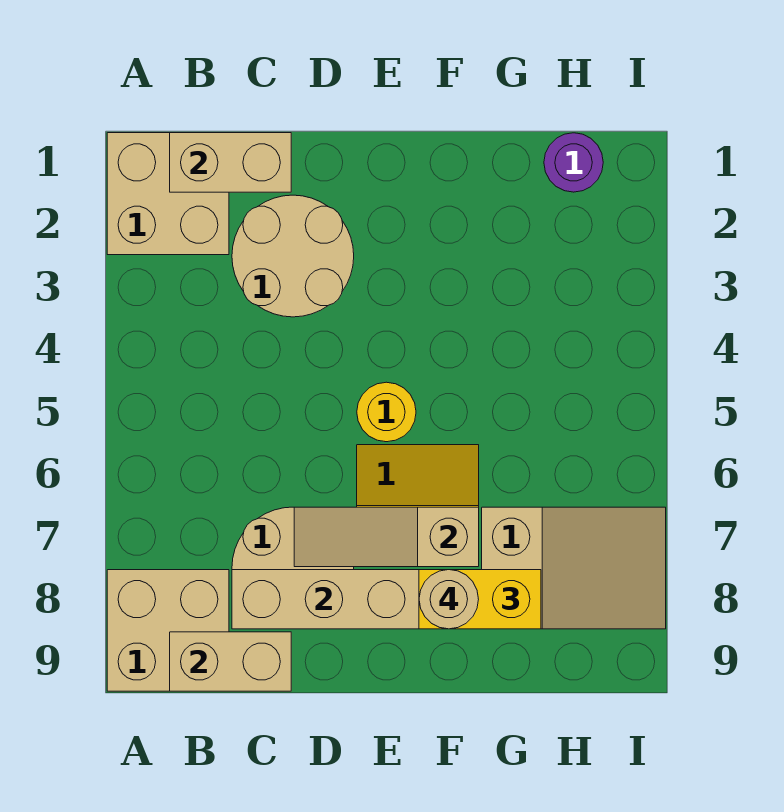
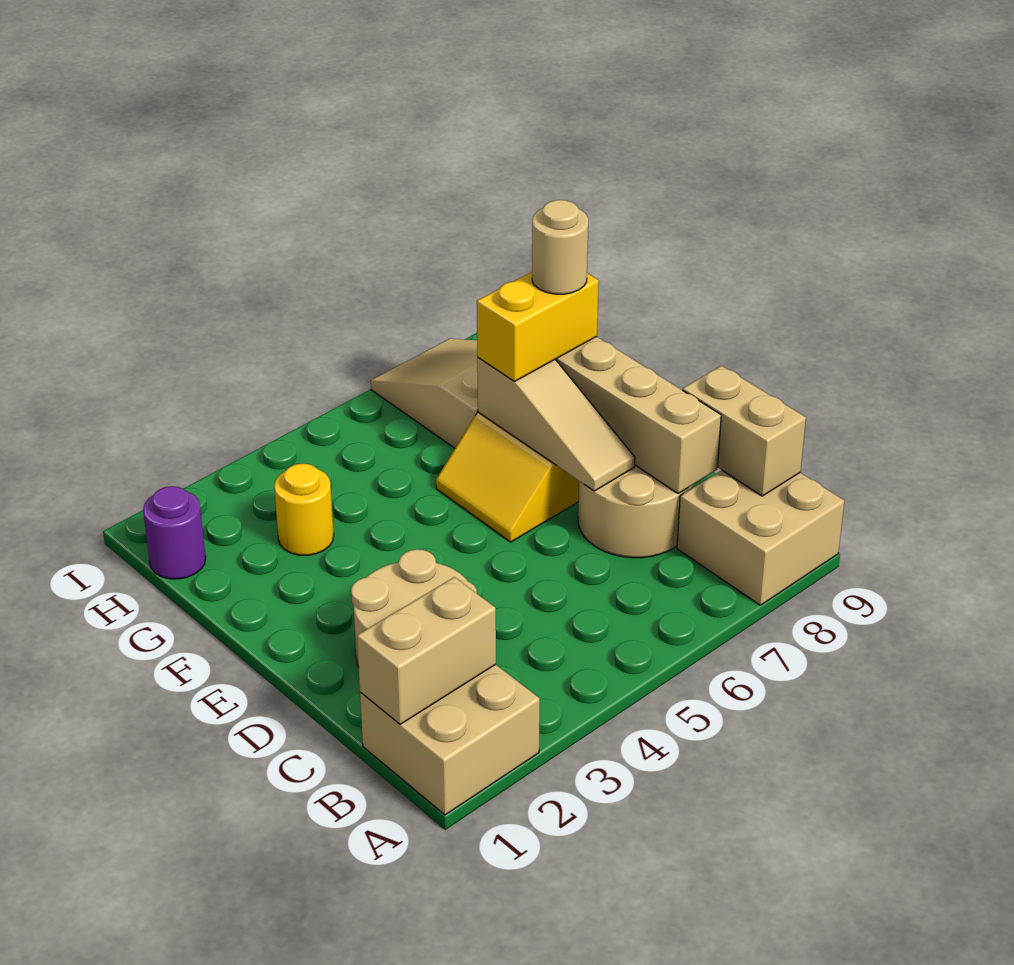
tan brick B1:C1 level 2 -> tan brick B1:B2 level 2
yellow round brick E5 level 1 -> yellow round brick G3 level 1
yellow brick F8:G8 level 3 -> yellow brick F7:F8 level 3

